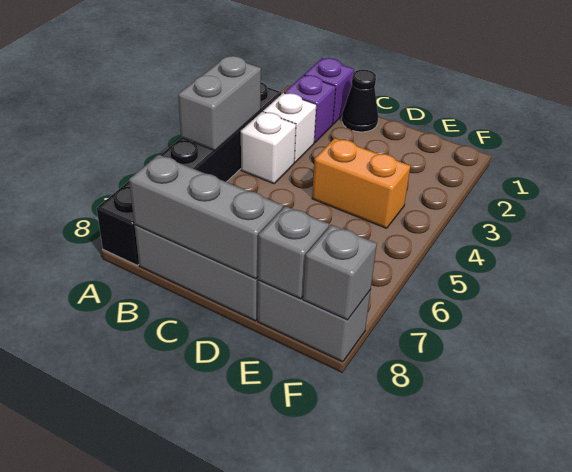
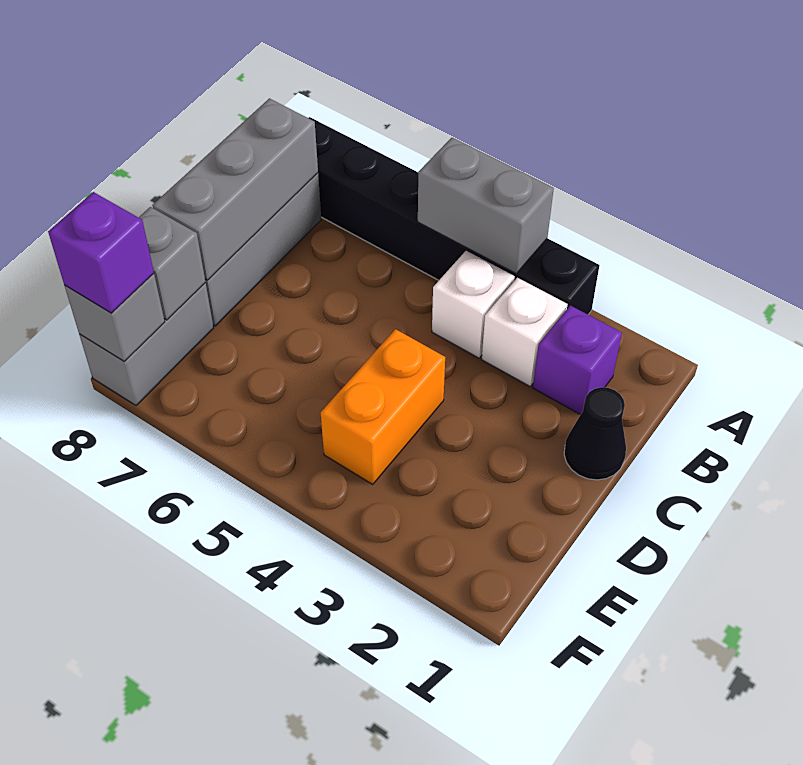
purple brick B1 level 1 -> purple brick F8 level 3

